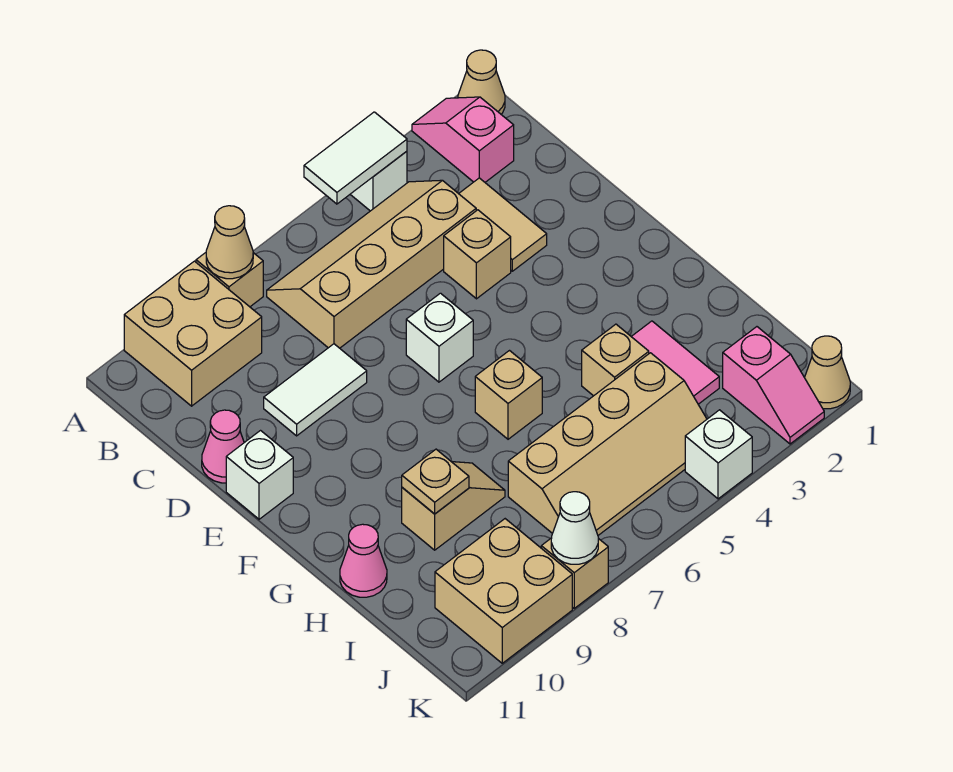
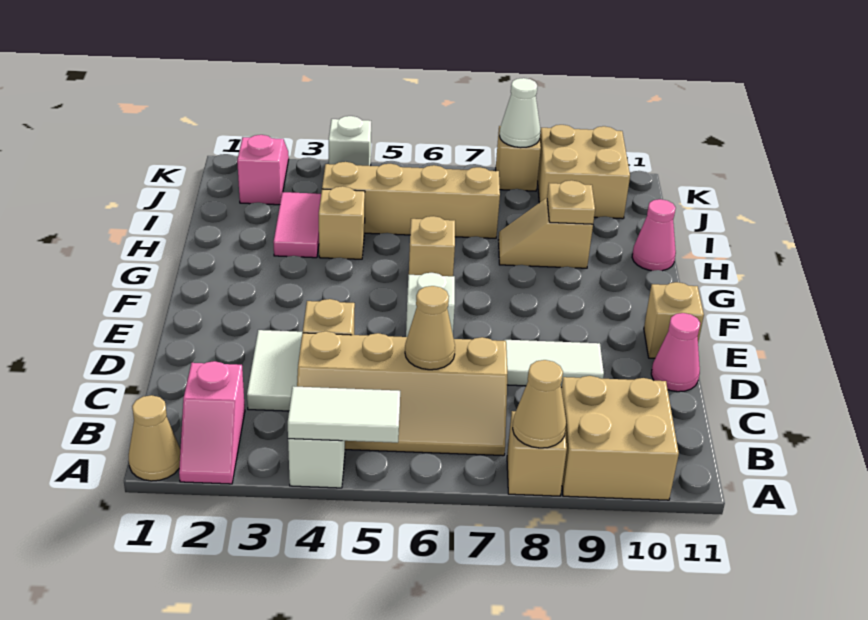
tan tile C3:D3 level 1 -> white tile C3:D3 level 1
white brick E11 level 1 -> tan brick E11 level 1
tan cone K1 level 1 -> tan cone C6 level 2

